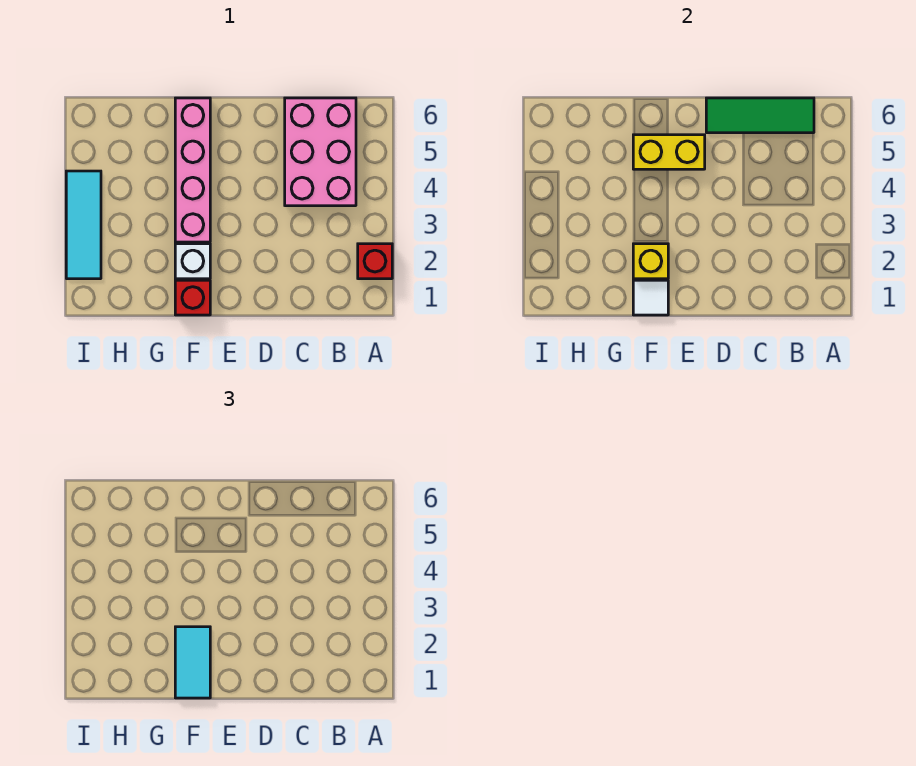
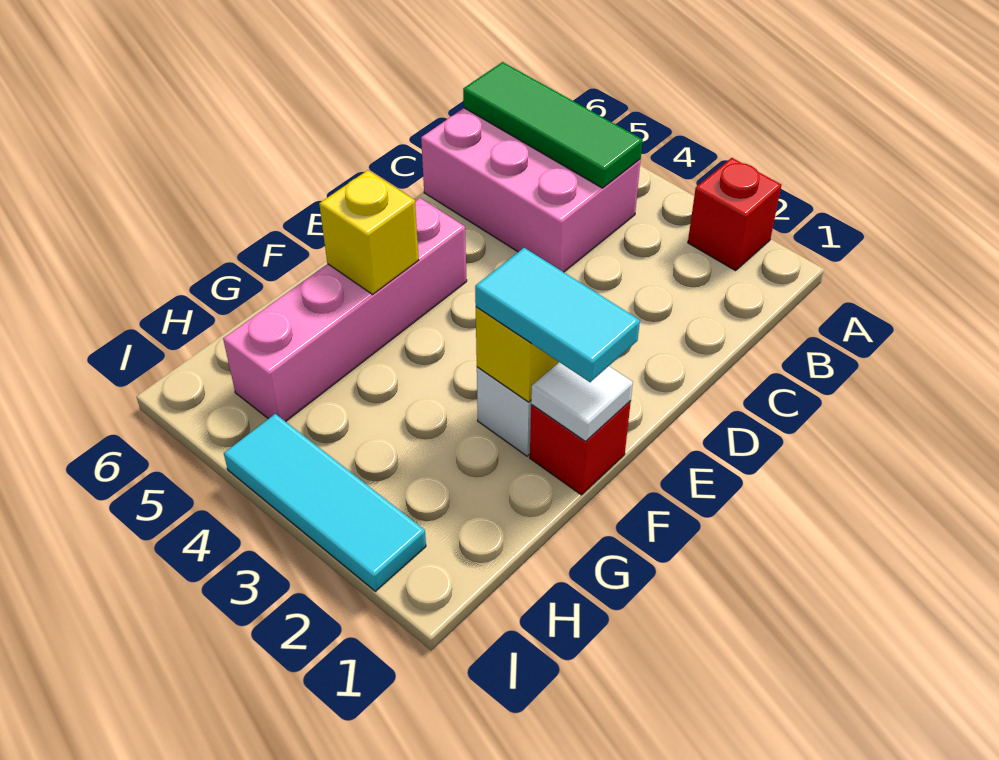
green tile B6:D6 level 2 -> green tile B4:B6 level 2
yellow brick E5:F5 level 2 -> yellow brick F5 level 2
pink brick F3:F6 level 1 -> pink brick E5:H5 level 1

